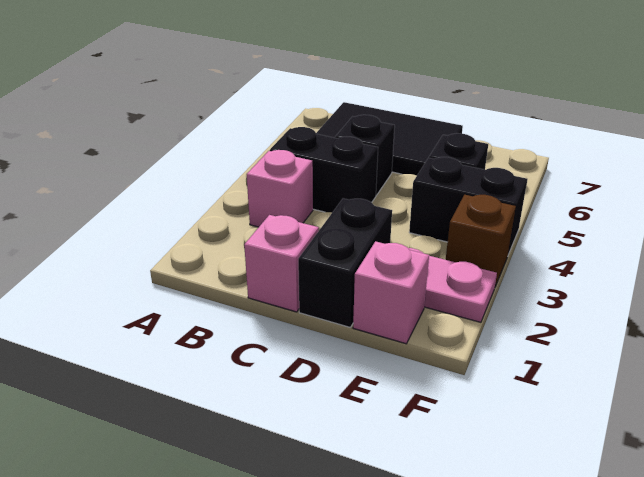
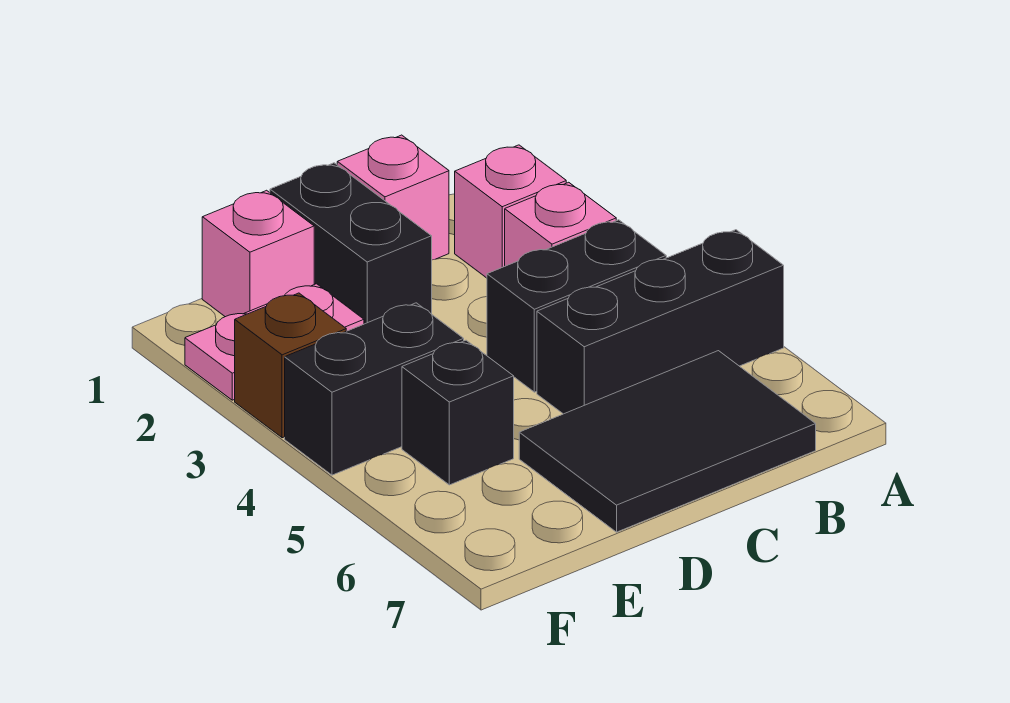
none -> pink brick B2 level 1
black brick C5 level 1 -> black brick A5:C5 level 1

